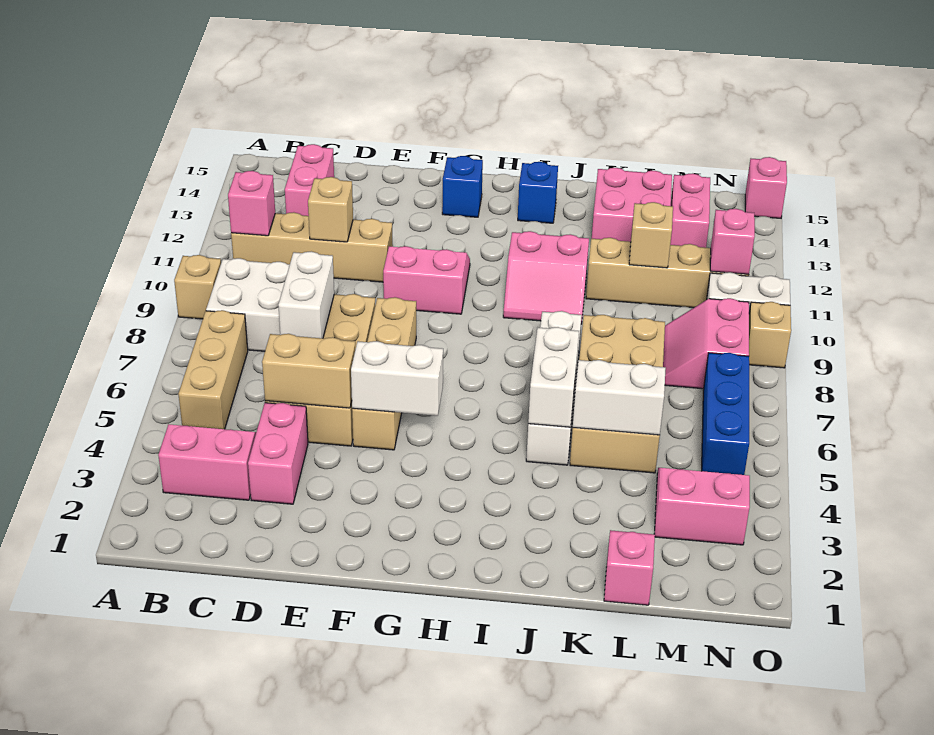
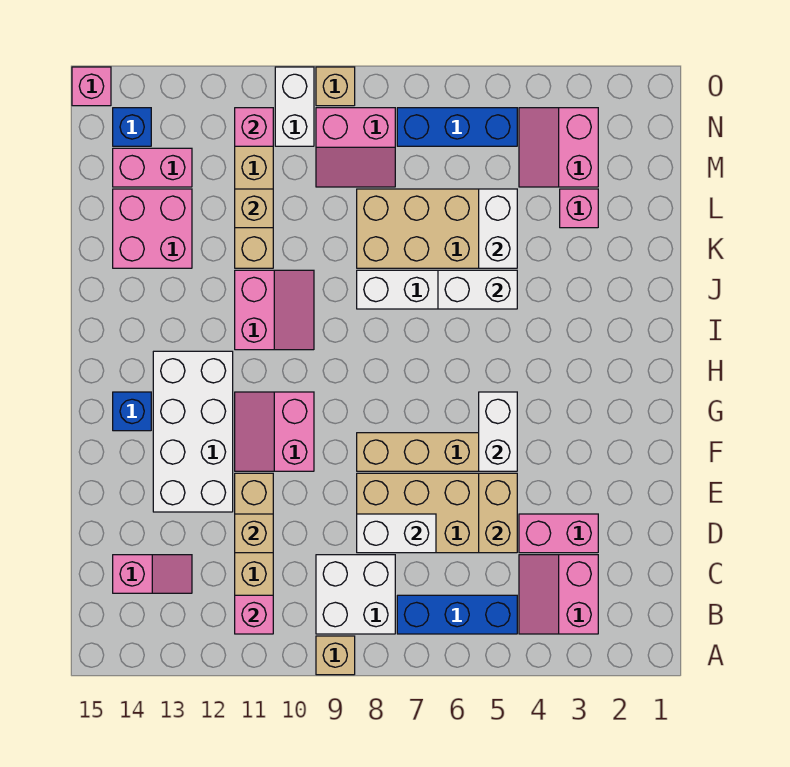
tan brick B5:B7 level 1 -> blue brick B5:B7 level 1
pink brick C13:C14 level 1 -> pink slope C13:C14 level 1 top 14
none -> white brick E12:H13 level 1
blue brick I14 level 1 -> blue brick N14 level 1
pink brick L1 level 1 -> pink brick L3 level 1

